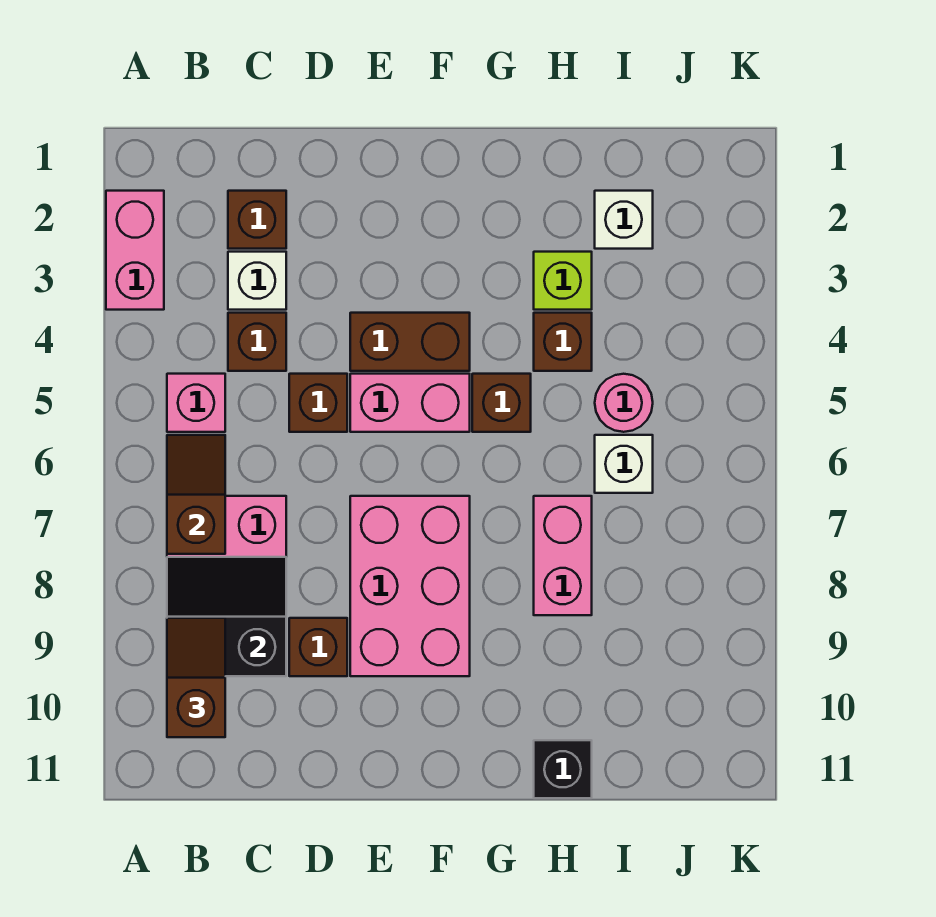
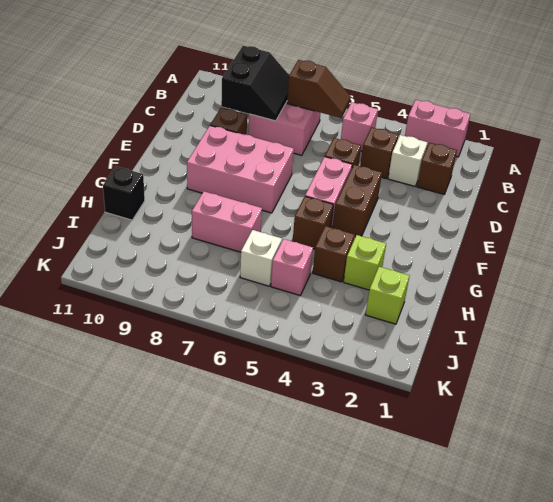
brown slope B9:B10 level 3 top 10 -> none
white brick I2 level 1 -> lime brick I2 level 1
pink round brick I5 level 1 -> pink brick I5 level 1

